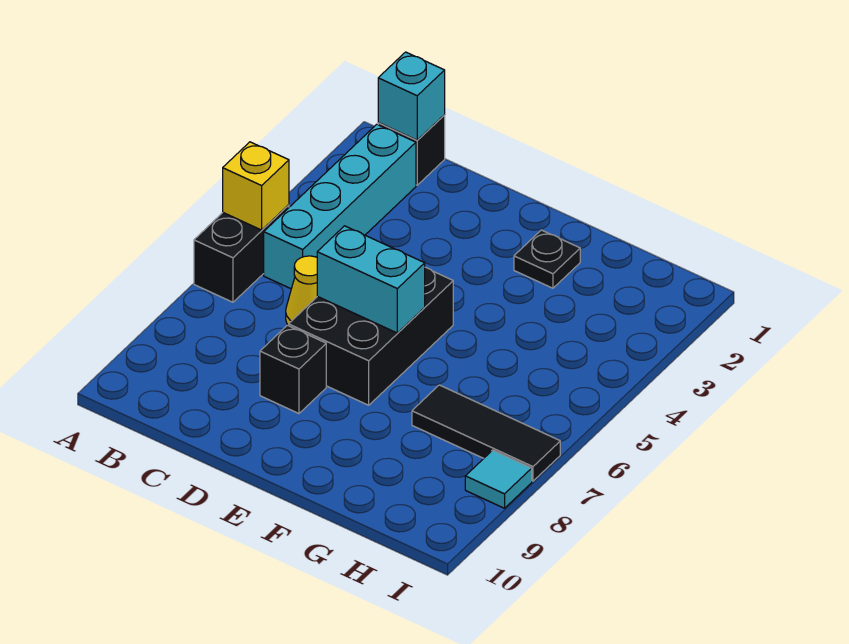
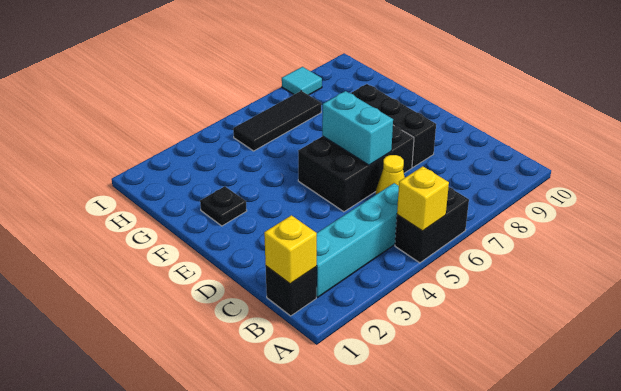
cyan brick B1 level 2 -> yellow brick B1 level 2
black brick D8 level 1 -> black brick D8:F8 level 1
black tile G7:I7 level 1 -> black tile H5:H7 level 1

